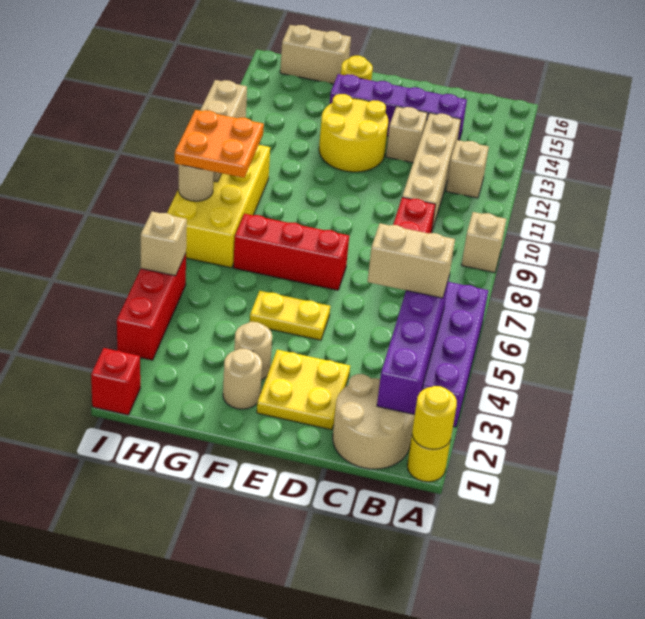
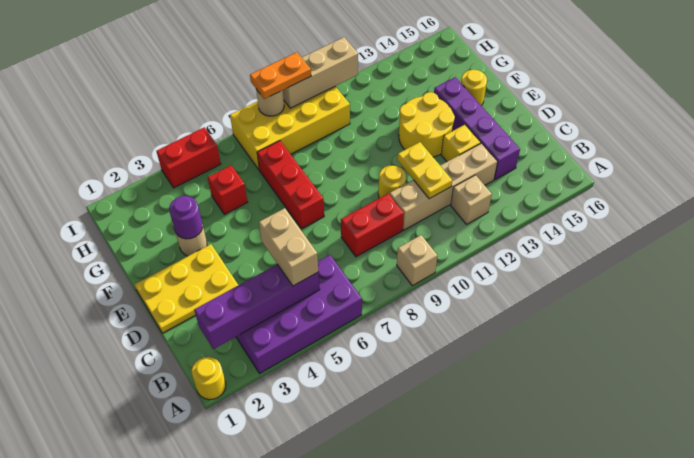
yellow round brick A1 level 2 -> yellow round brick D10 level 1
tan round brick B1:C2 level 1 -> none
yellow plate D2:E3 level 1 -> yellow plate D1:E3 level 1
tan brick D13 level 1 -> yellow brick D13 level 1
yellow plate E5:F5 level 1 -> yellow plate C11:D11 level 2
tan round brick F2 level 1 -> none
none -> purple round brick F3 level 2
tan brick G16:H16 level 1 -> none
orange plate H8:I9 level 3 -> orange plate I8:I9 level 3
red brick I1 level 1 -> red brick G5 level 1
red brick I3:I5 level 1 -> red brick I4:I5 level 1
tan brick I5 level 2 -> none

